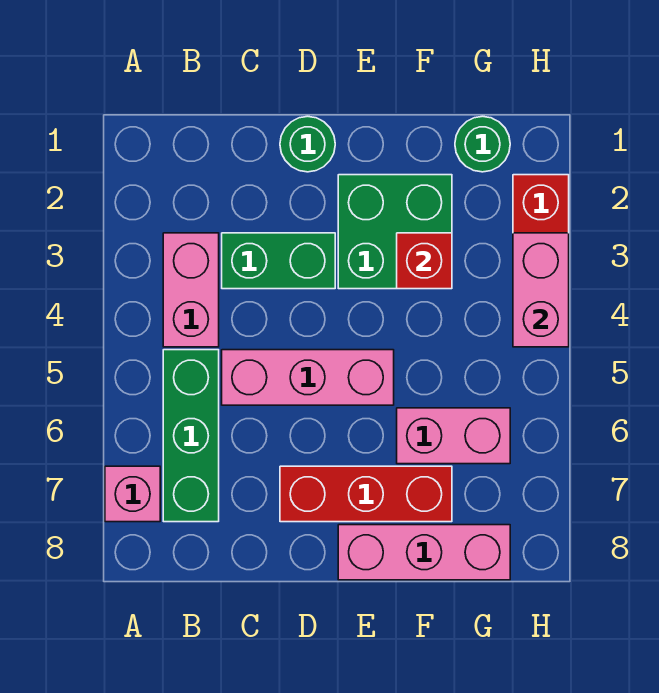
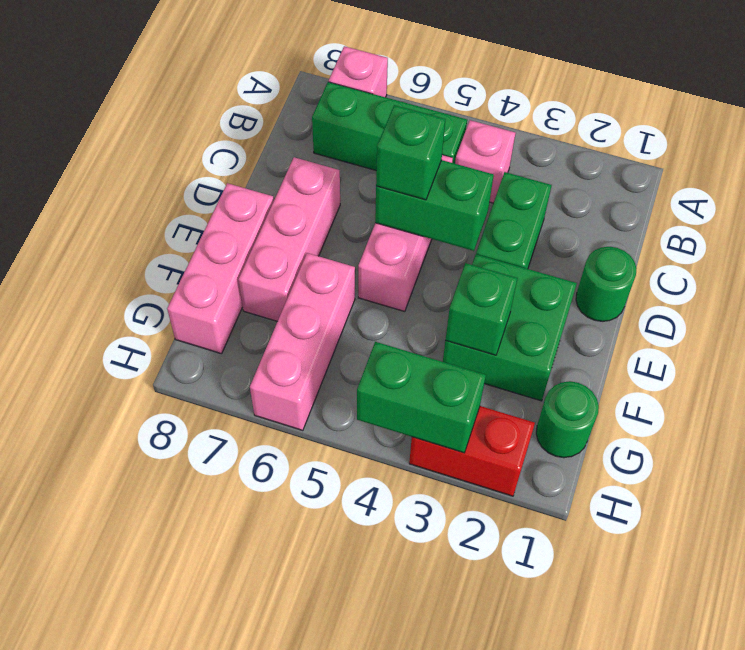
pink brick B3:B4 level 1 -> pink brick B4 level 1
none -> green brick D4:D5 level 2
none -> green brick D5 level 3
red brick D7:F7 level 1 -> pink brick D7:F7 level 1
red brick F3 level 2 -> green brick F3 level 2
pink brick F6:G6 level 1 -> pink brick F6:H6 level 1
pink brick H3:H4 level 2 -> green brick H3:H4 level 2

